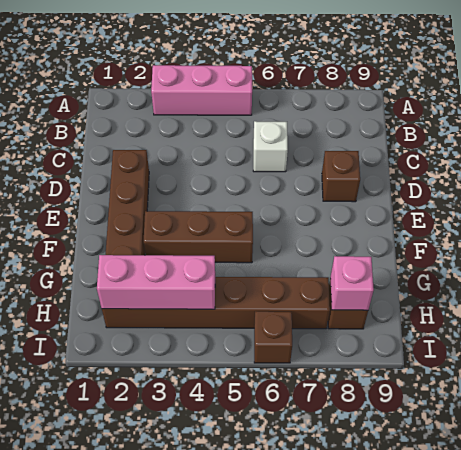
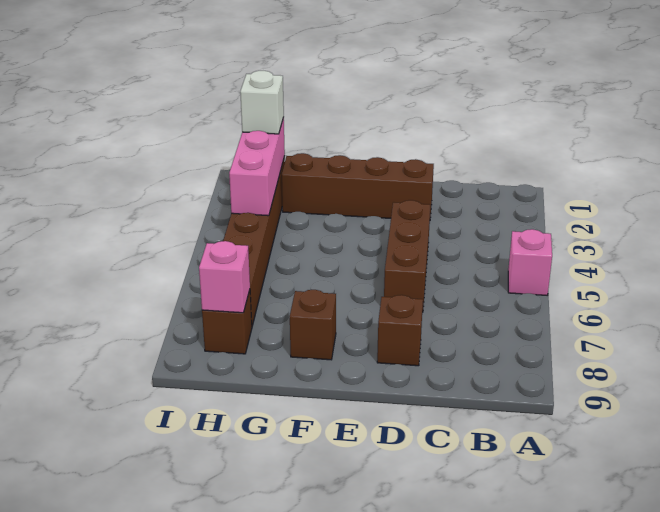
pink brick A3:A5 level 1 -> pink brick A5 level 1
white brick C6 level 1 -> white brick H2 level 3
brown brick F3:F5 level 1 -> brown brick D4:D6 level 1
brown brick I6 level 1 -> brown brick F8 level 1

